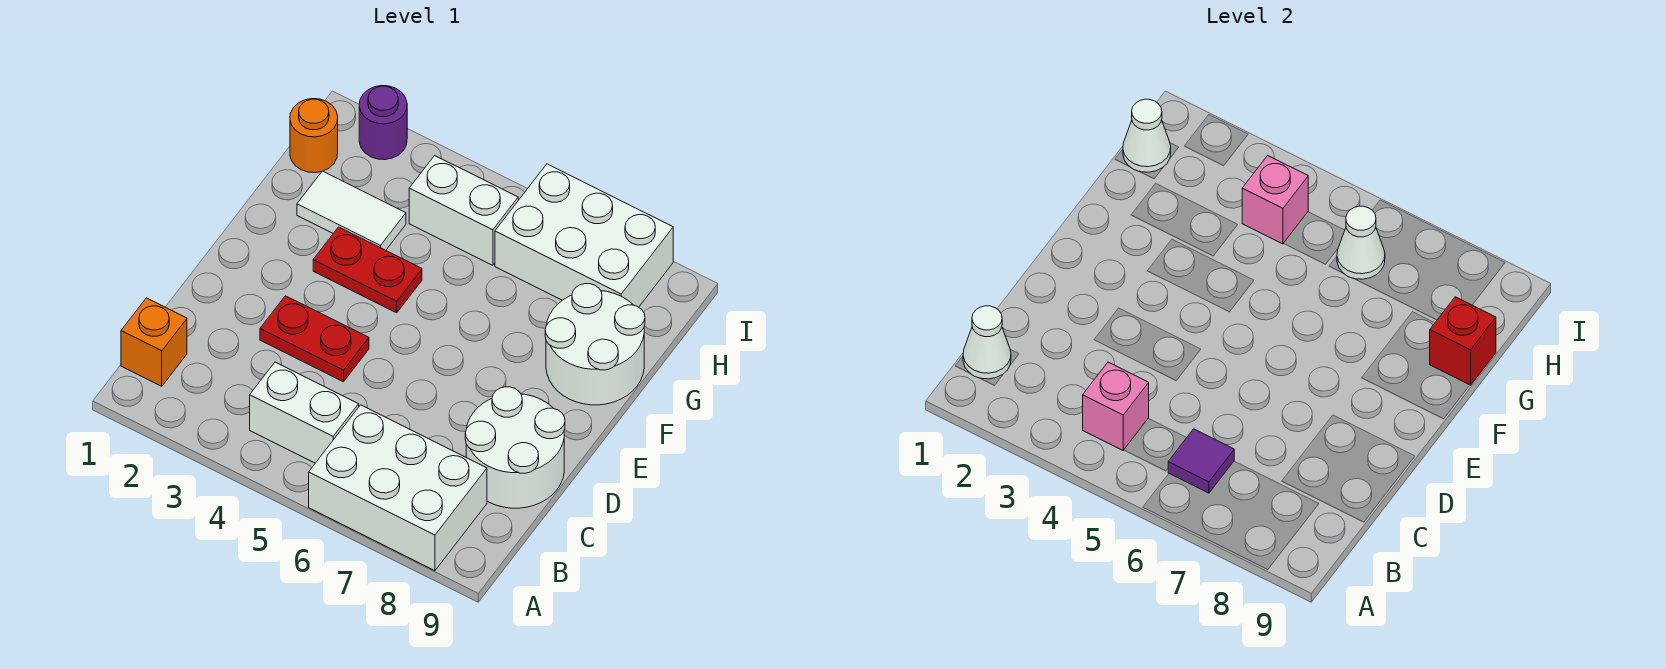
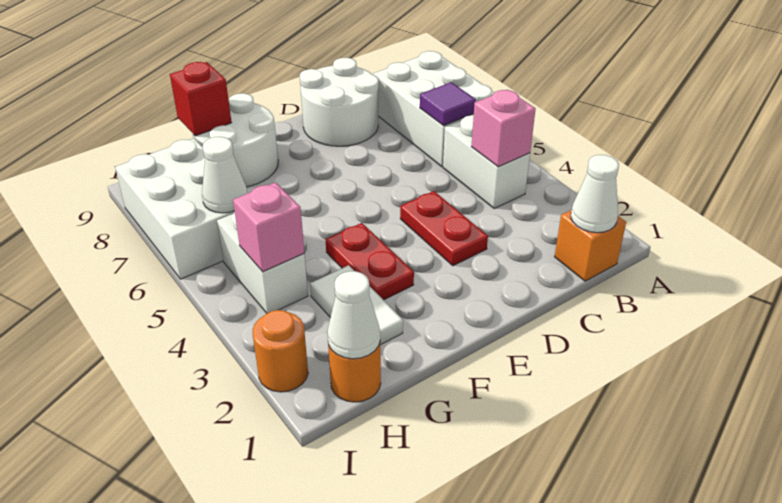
purple round brick I2 level 1 -> orange round brick I2 level 1

